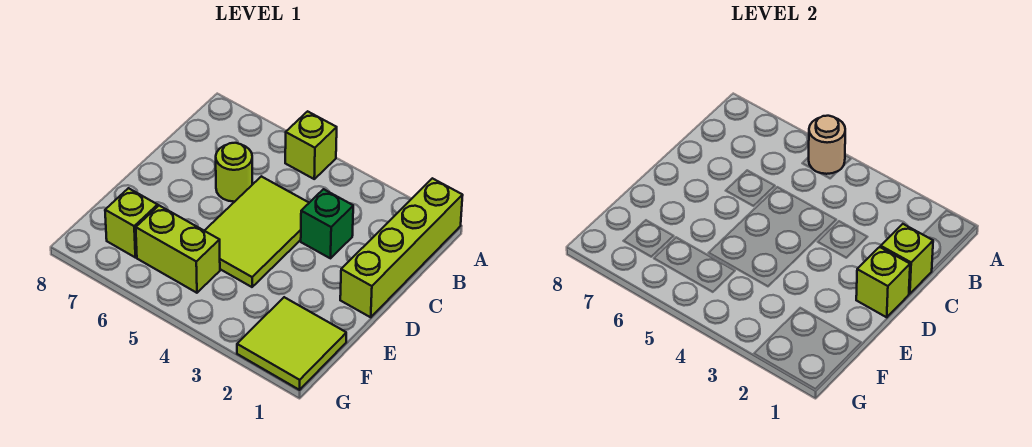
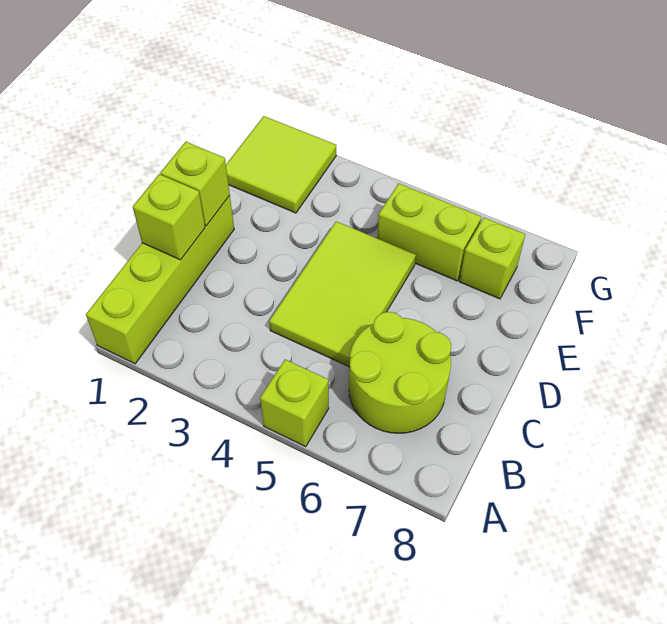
tan round brick A5 level 2 -> none
green brick C3 level 1 -> none
lime round brick C6 level 1 -> lime round brick B6:C7 level 1

